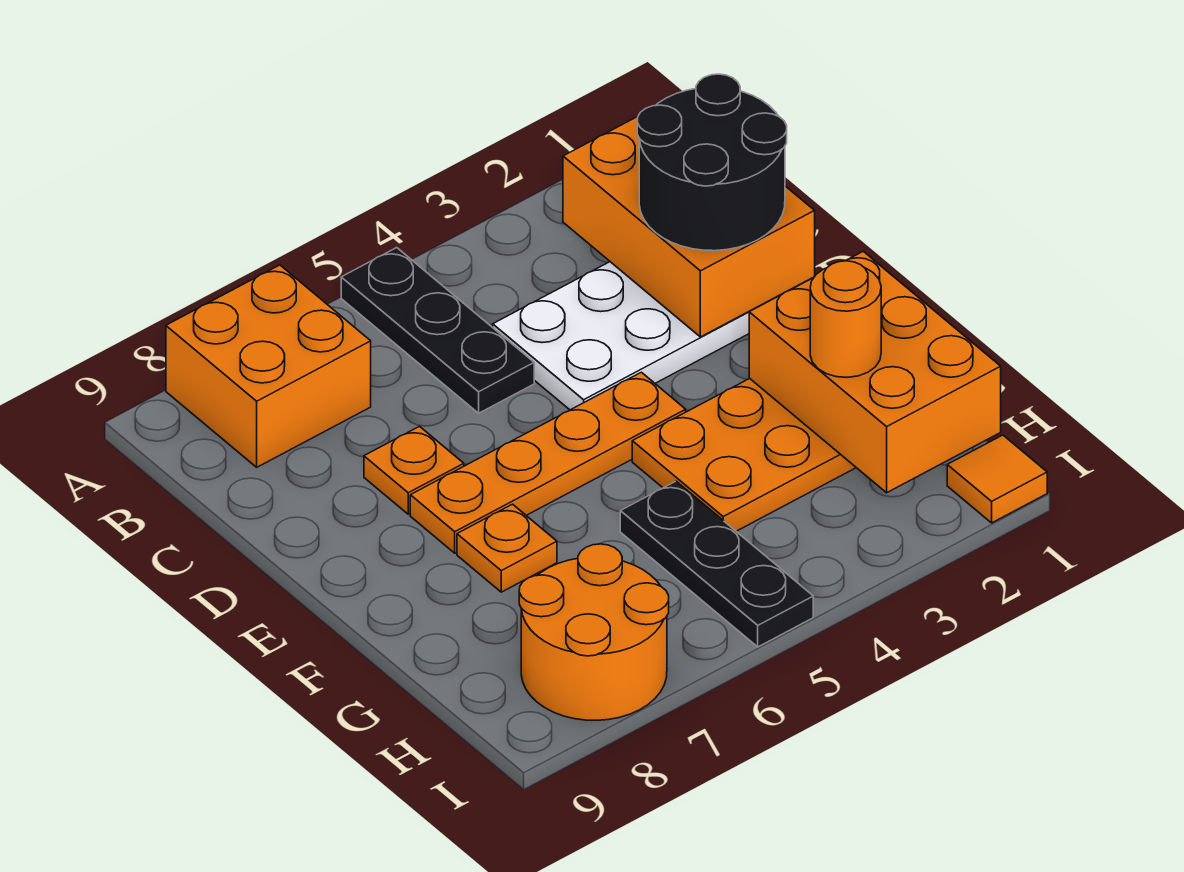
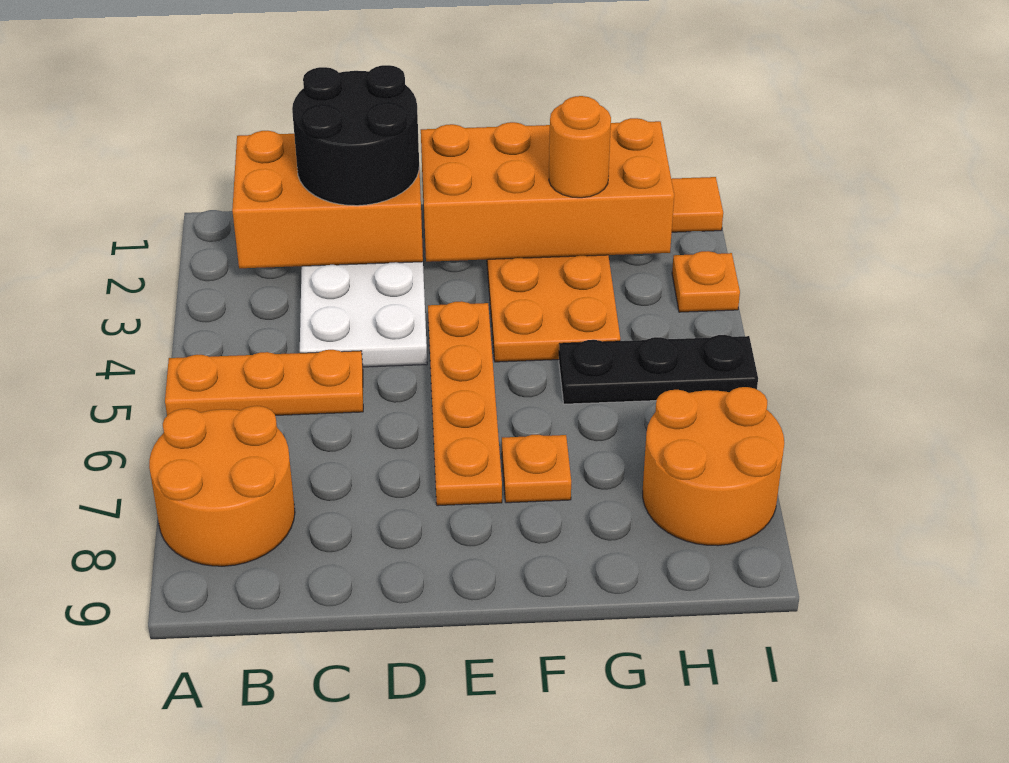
black plate A5:C5 level 1 -> orange plate A5:C5 level 1
orange brick A7:B8 level 1 -> orange round brick A7:B8 level 1
orange plate D7 level 1 -> orange plate I3 level 1
orange brick F1:H2 level 2 -> orange brick E1:H2 level 2

